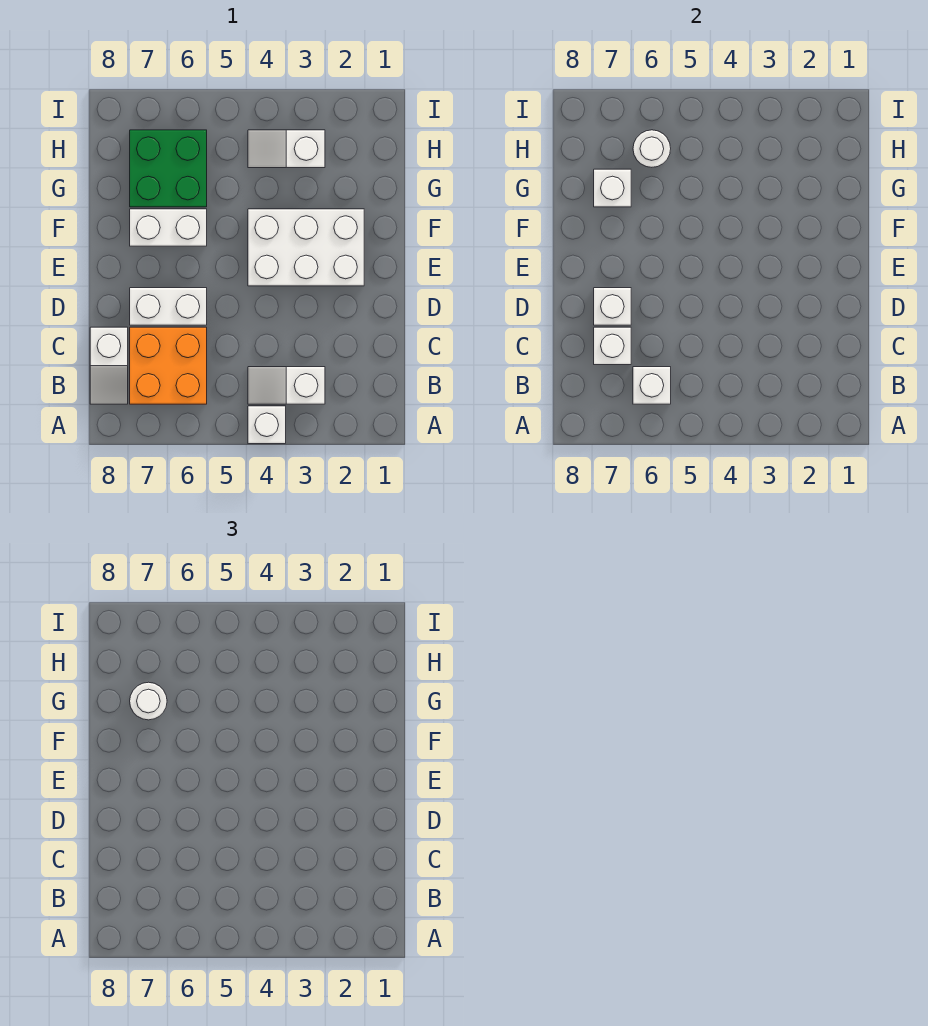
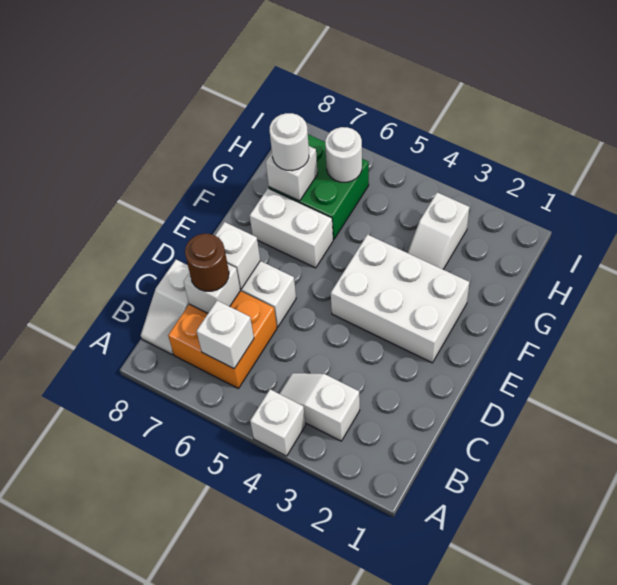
none -> brown round brick C7 level 3
white slope H3:H4 level 1 top 3 -> white slope G3:H3 level 1 top H

